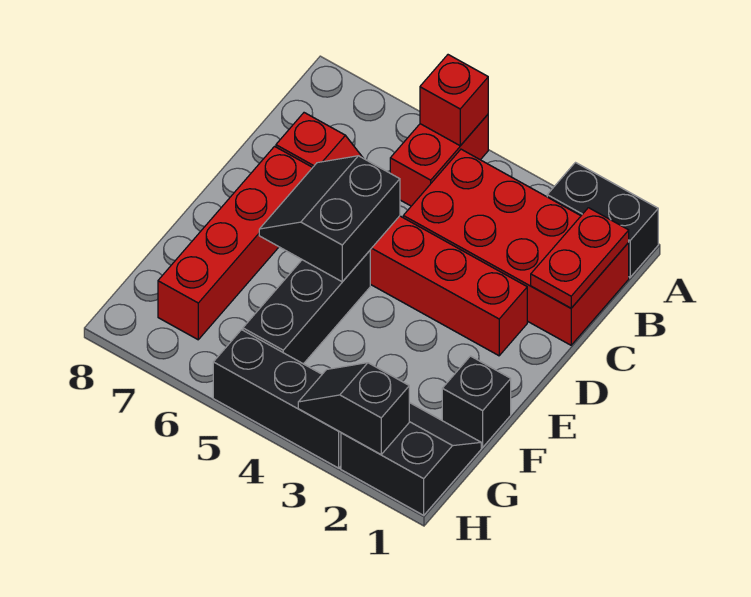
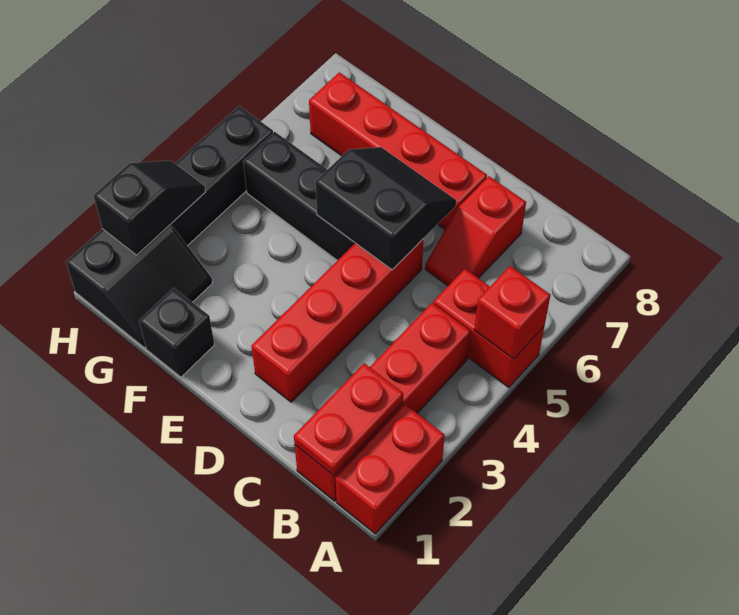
black brick A1:A2 level 1 -> red brick A1:A2 level 1
red brick B1:C4 level 1 -> red brick B1:B4 level 1
red plate B1:C1 level 2 -> red plate B1:B2 level 2

